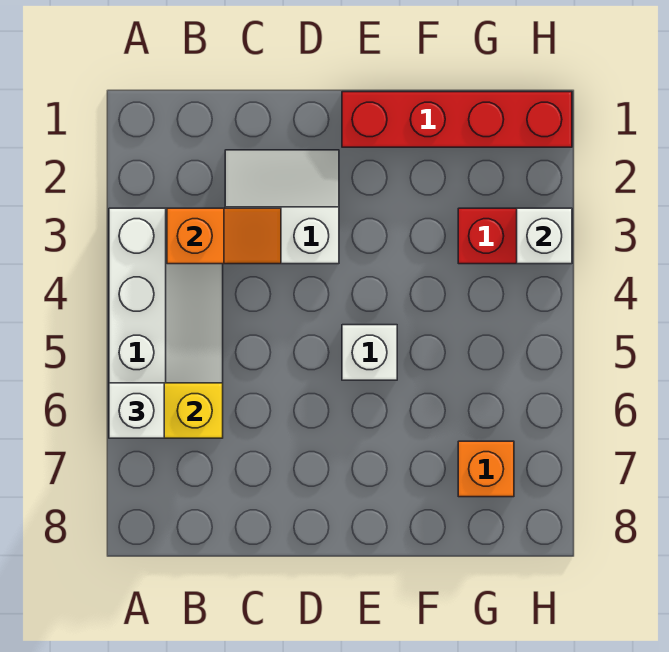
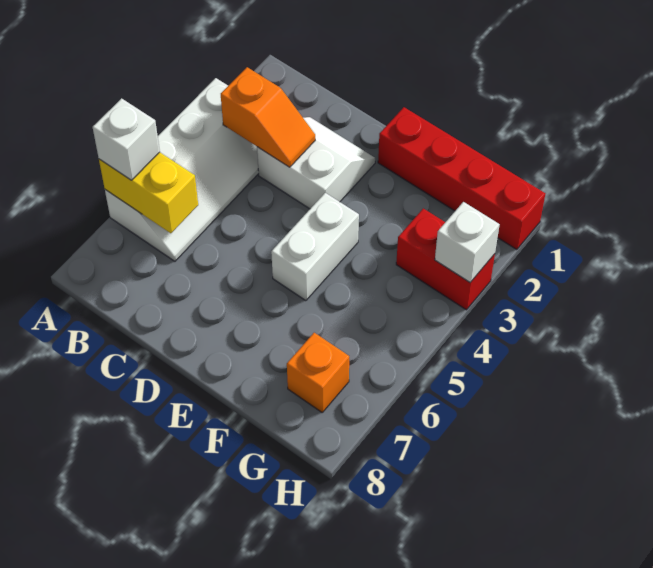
white brick E5 level 1 -> white brick E4:E5 level 1

